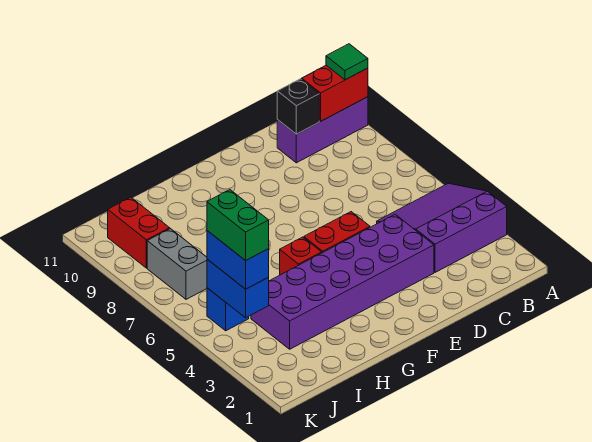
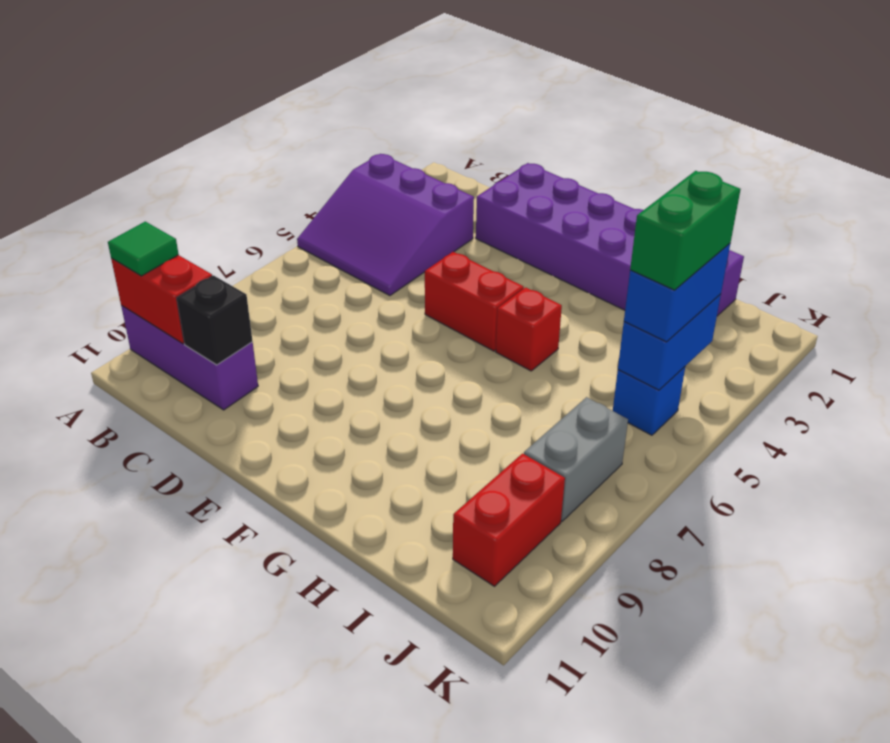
purple brick D3:I4 level 1 -> purple brick D1:I2 level 1

